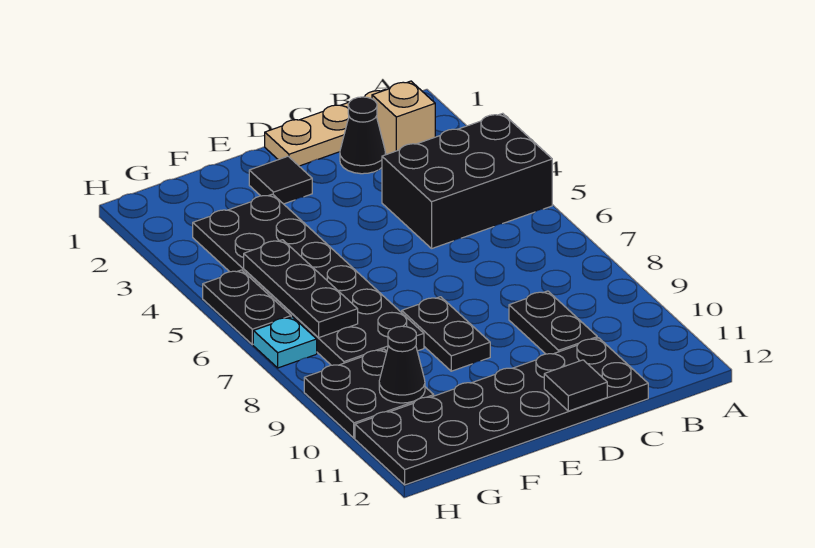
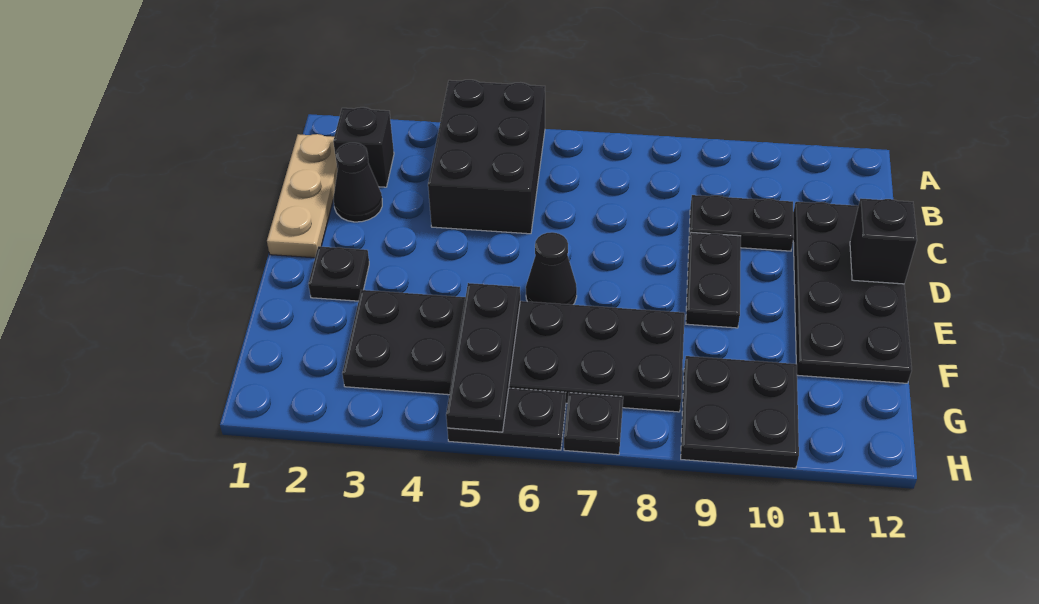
tan brick B2 level 1 -> black brick B2 level 1
black plate C11:H12 level 1 -> black plate C11:F12 level 1
black tile D12 level 2 -> black brick D12 level 2
black tile E2 level 1 -> black plate E2 level 1
black plate E8:E9 level 1 -> black plate D9:E9 level 1
black plate G5:G7 level 2 -> black plate F5:H5 level 2
black cone G10 level 2 -> black cone E6 level 1
cyan plate H7 level 1 -> black plate H7 level 1

